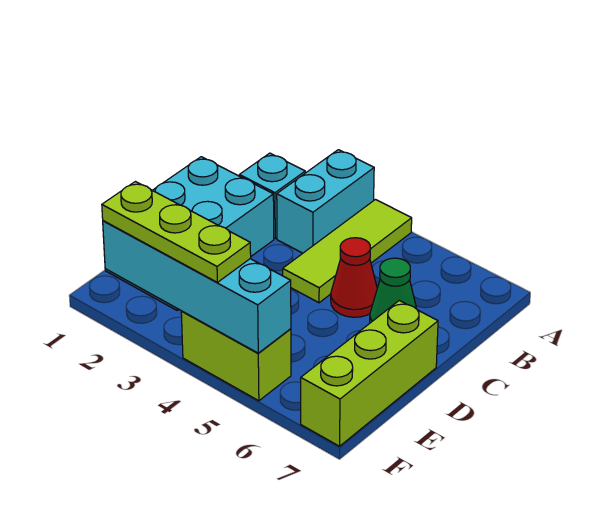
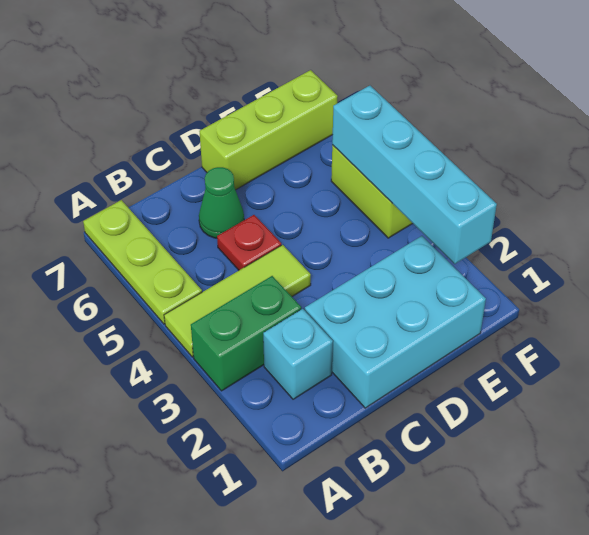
cyan brick A3:B3 level 1 -> green brick A3:B3 level 1
red cone C5 level 1 -> red plate C5 level 1
lime plate F2:F4 level 3 -> lime plate A5:A7 level 1

